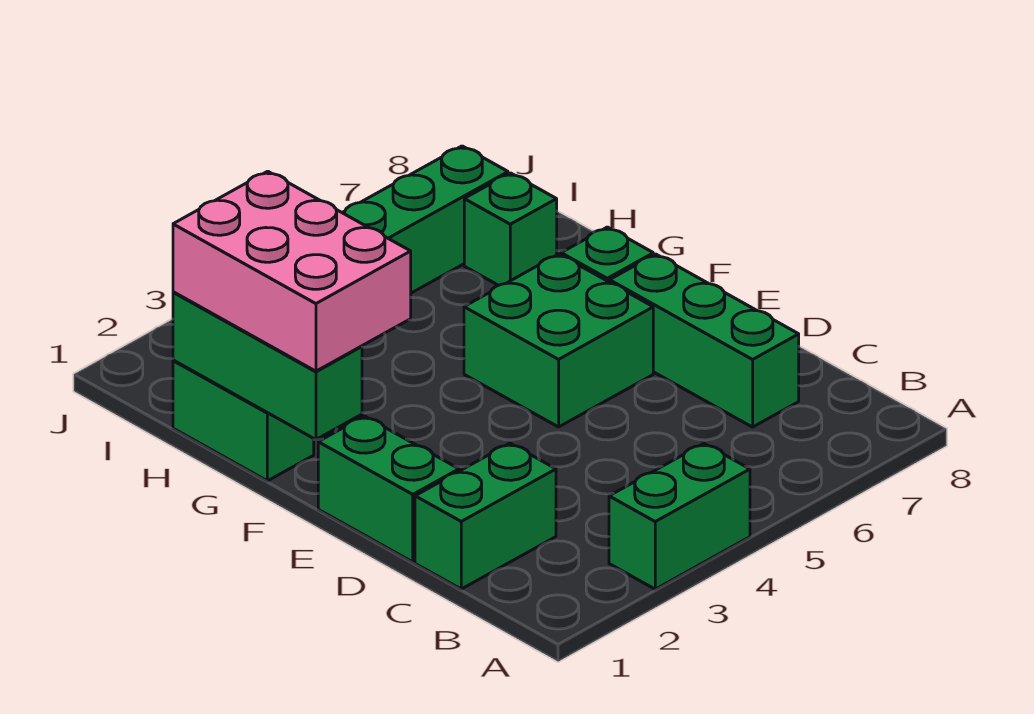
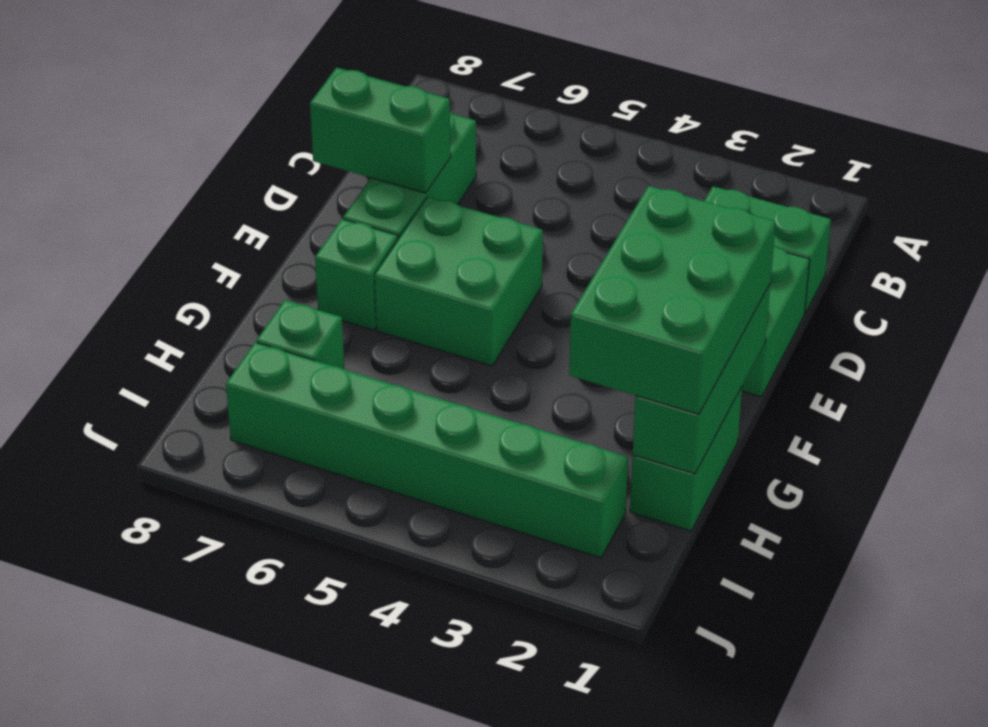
green brick A3:A4 level 1 -> green brick D7:D8 level 2
pink brick F1:H2 level 3 -> green brick F1:H2 level 3

